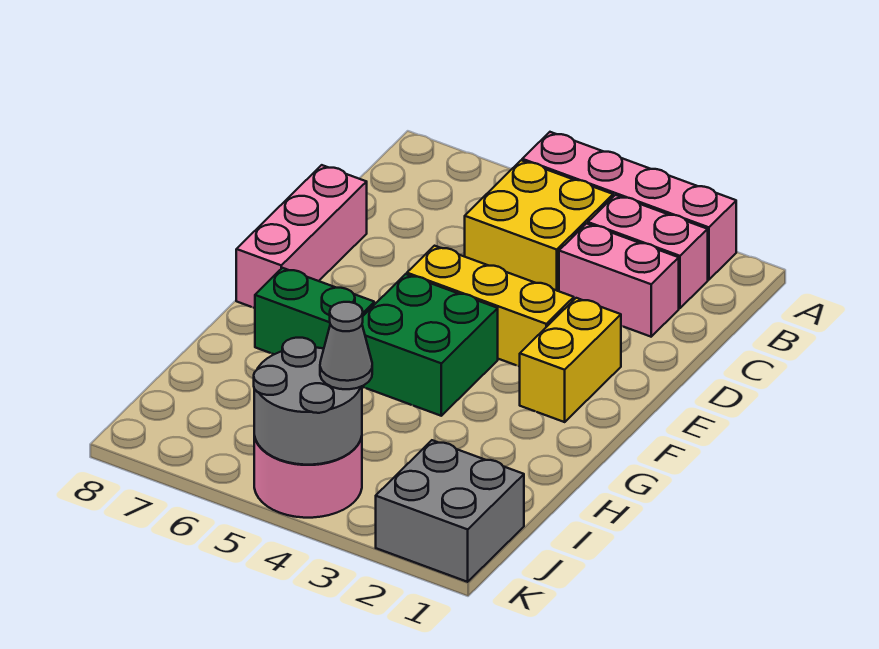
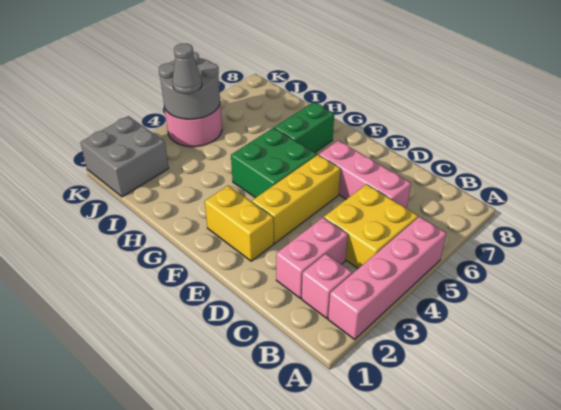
pink brick B2:B3 level 1 -> pink brick B2 level 1
pink brick D8:F8 level 1 -> pink brick C6:E6 level 1

